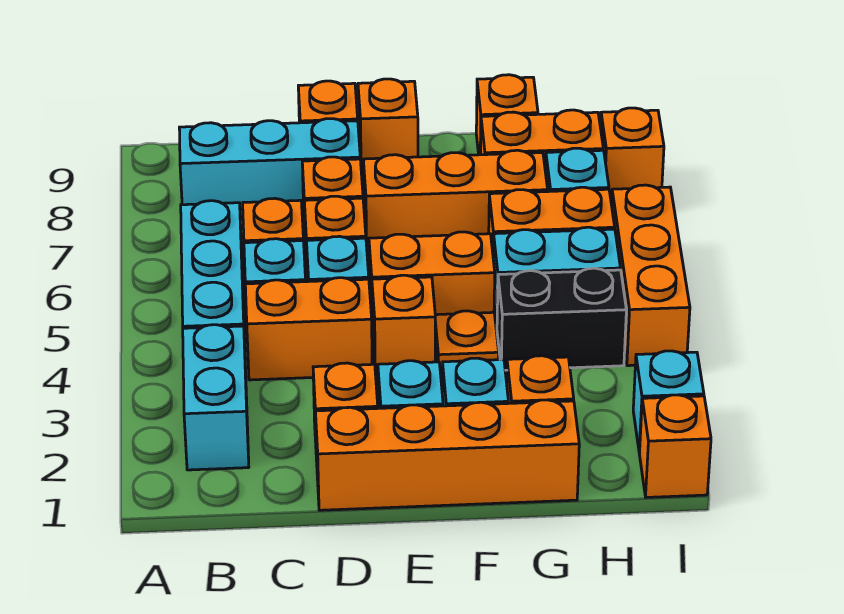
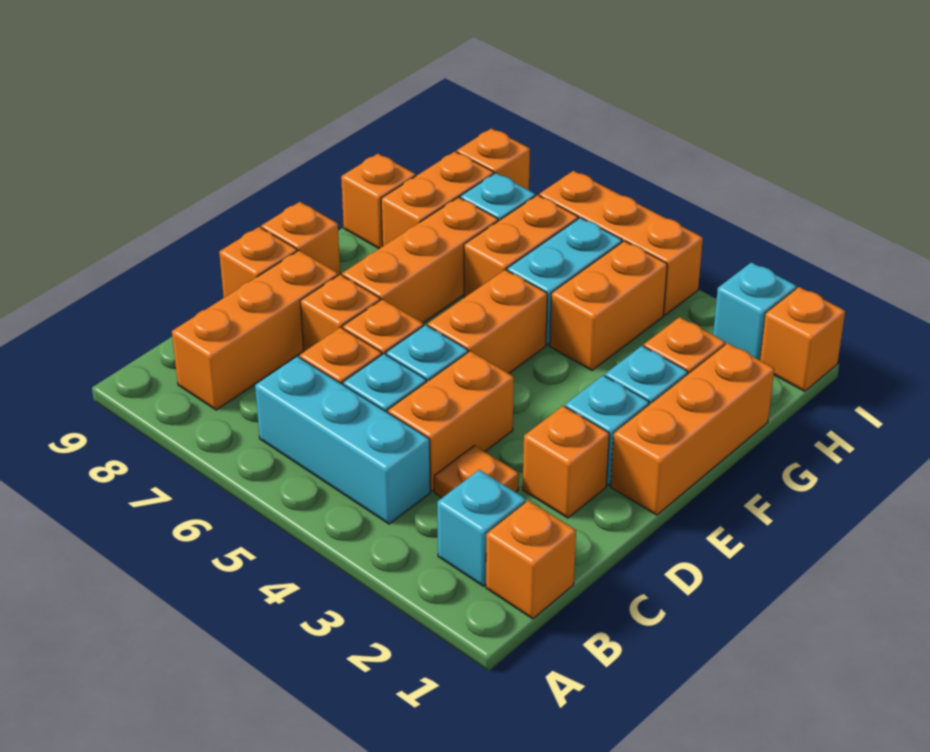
cyan brick B2:B3 level 1 -> cyan brick B2 level 1
cyan brick B8:D8 level 1 -> orange brick B8:D8 level 1
orange brick D1:G1 level 1 -> orange brick E1:G1 level 1
orange brick E4 level 1 -> orange brick B1 level 1
orange plate F4 level 1 -> orange plate C3 level 1
black brick G4:H4 level 1 -> orange brick G4:H4 level 1

